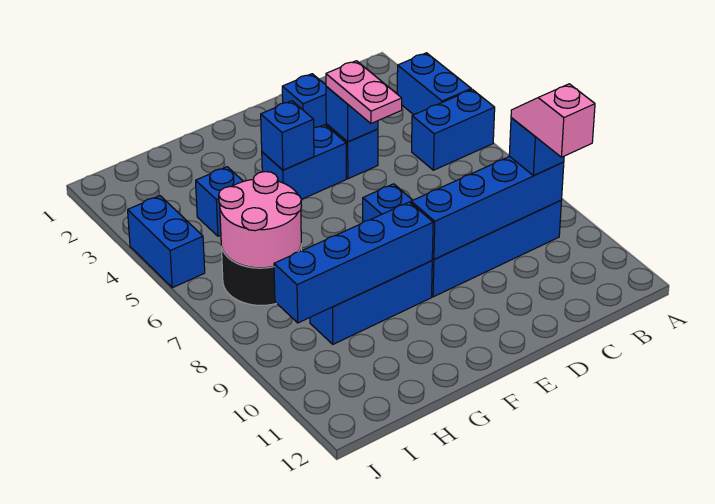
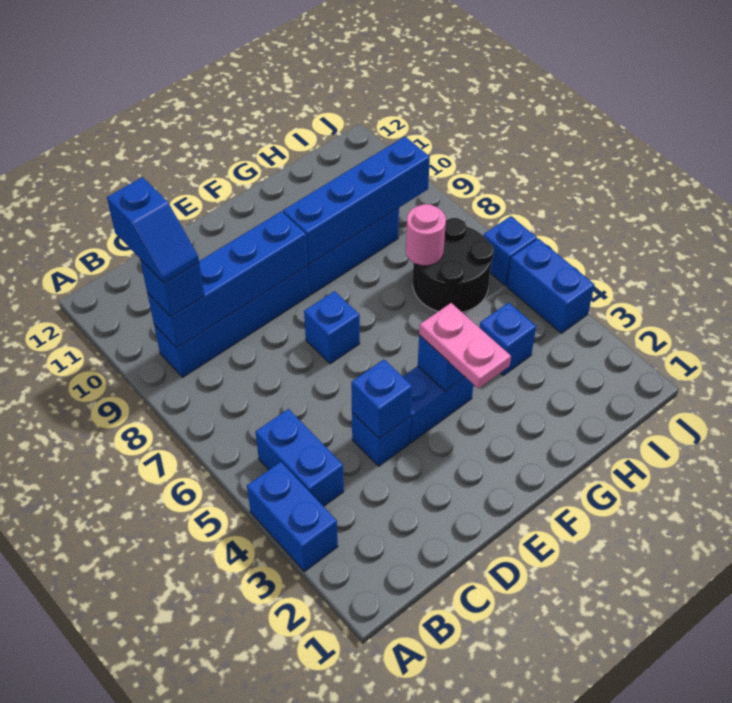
blue brick A5:B5 level 1 -> blue brick B4:B5 level 1
pink slope B9:B10 level 4 top 10 -> blue slope B9:B10 level 4 top 10
blue brick D2 level 1 -> blue brick J6 level 1
pink plate D4:D5 level 3 -> pink plate F3:F4 level 3
pink round brick H6:I7 level 2 -> pink round brick H7 level 2

